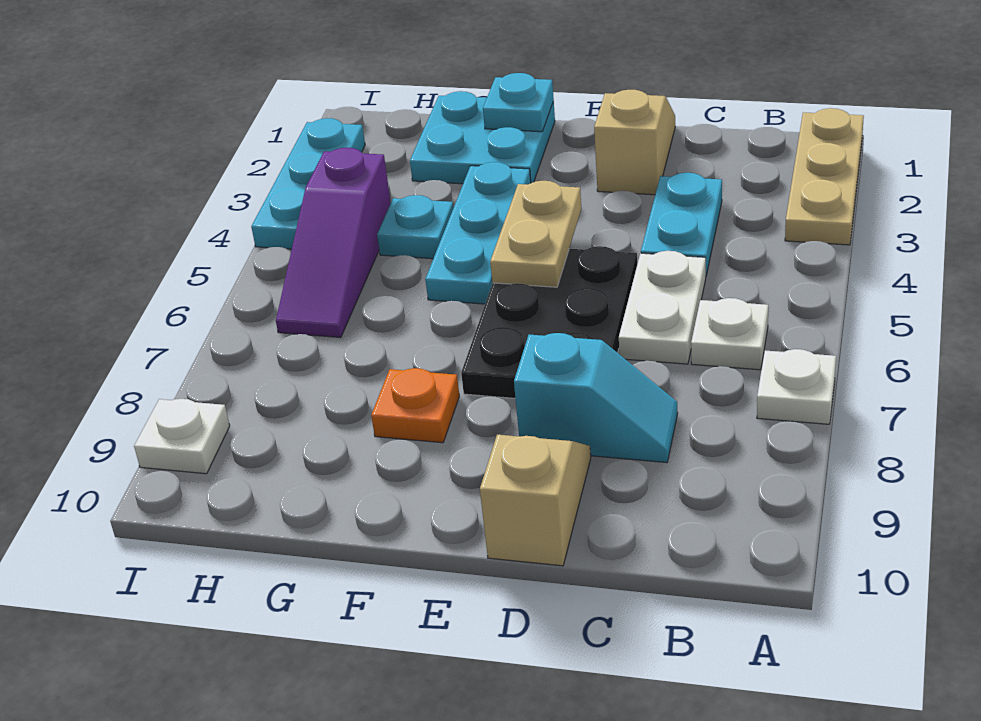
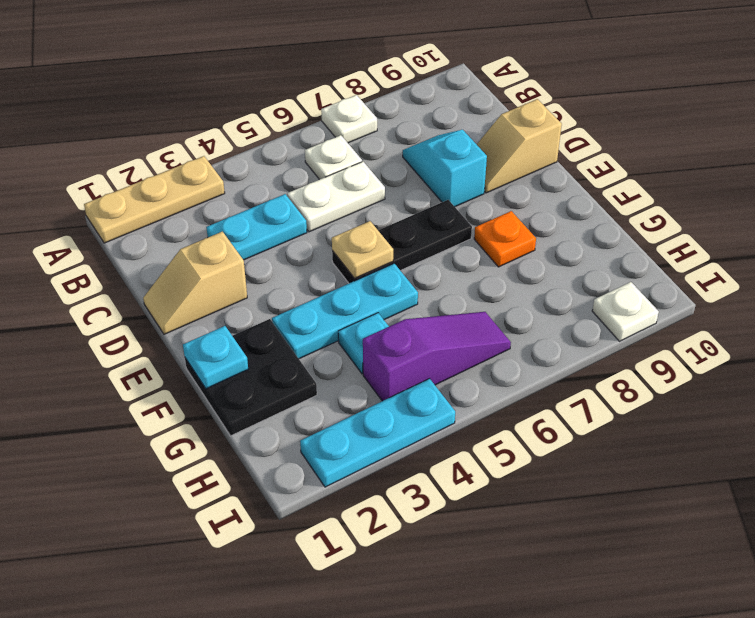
black plate D5:E7 level 1 -> black plate E5:E7 level 1
tan plate E4:E5 level 2 -> tan plate E5 level 2
cyan plate F1:G2 level 1 -> black plate F1:G2 level 1

